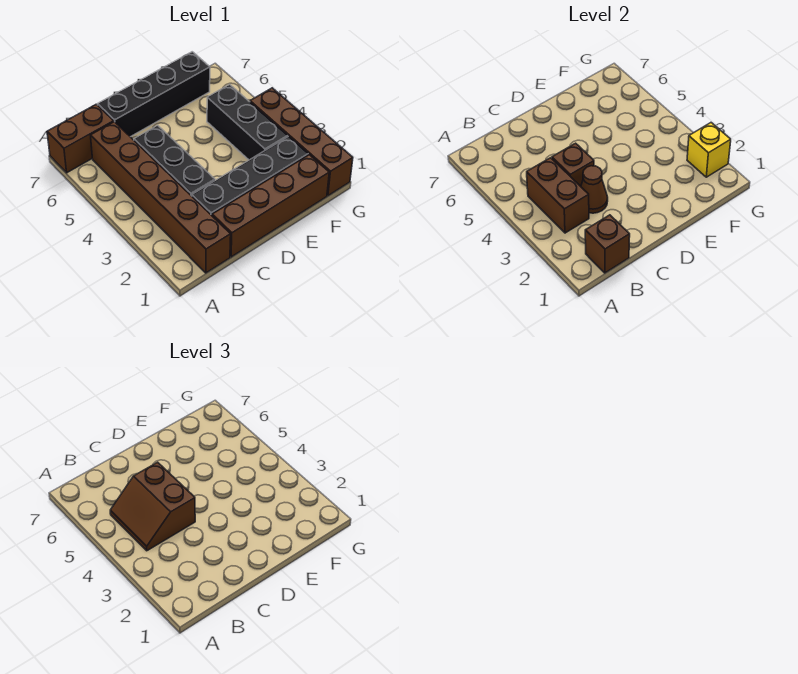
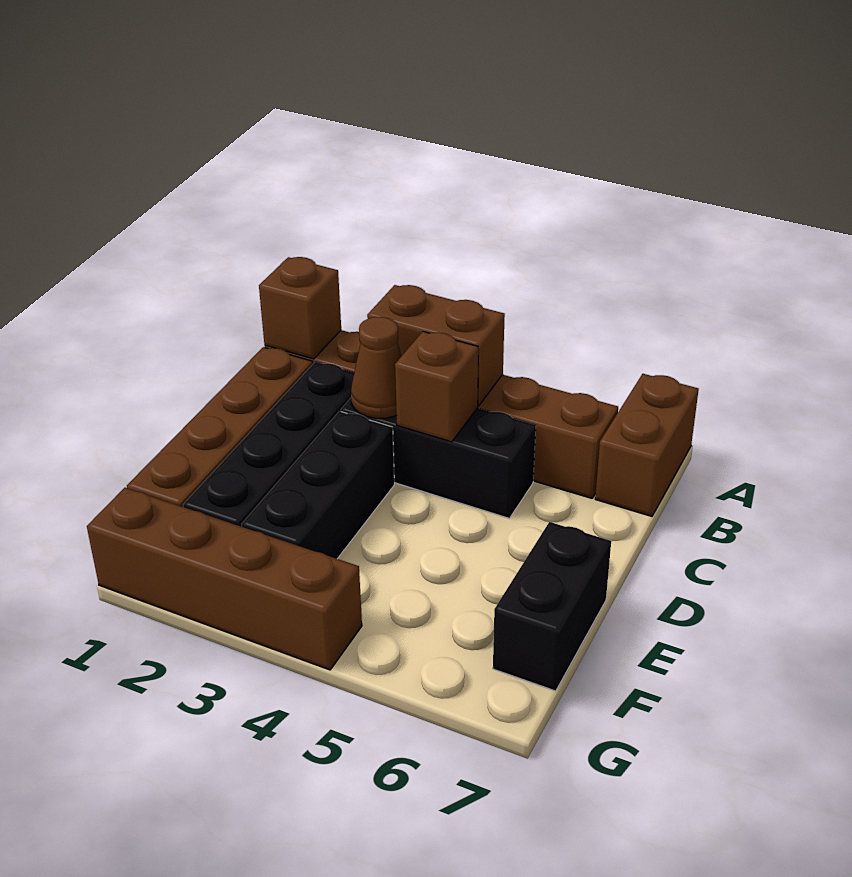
brown slope B4:C5 level 3 top C -> none
black brick C7:F7 level 1 -> black brick E7:F7 level 1
black brick F3:F5 level 1 -> black brick D3:F3 level 1
yellow brick G2 level 2 -> none

